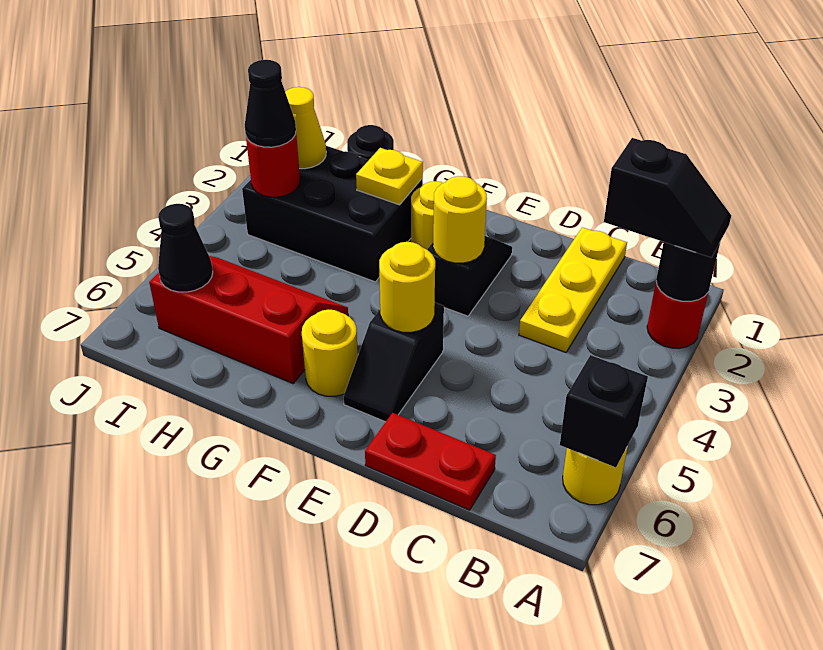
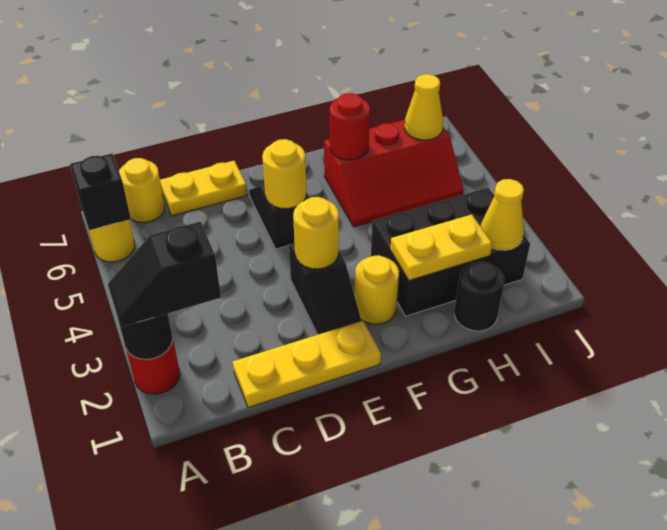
yellow plate C1:C3 level 1 -> yellow plate C1:E1 level 1
red plate C7:D7 level 1 -> yellow plate C7:D7 level 1
yellow round brick F6 level 1 -> yellow round brick B7 level 1
yellow plate G2 level 2 -> yellow plate G2:H2 level 2
red round brick I3 level 2 -> red round brick G6 level 2
black cone I3 level 3 -> none
black cone I6 level 2 -> yellow cone I6 level 2

